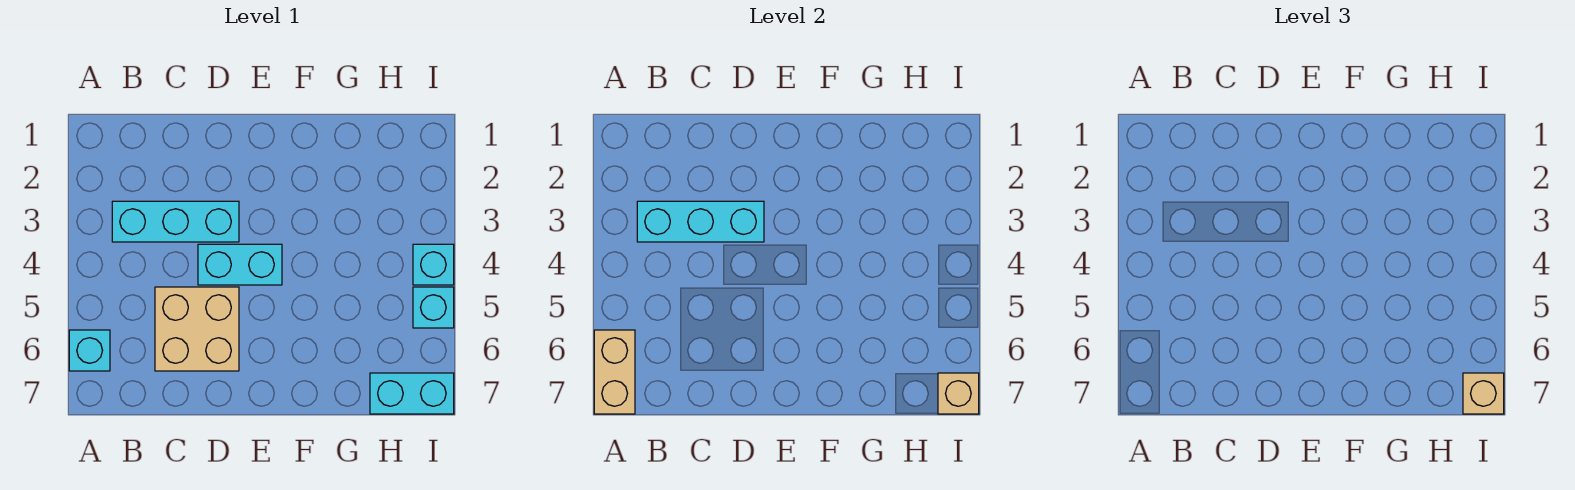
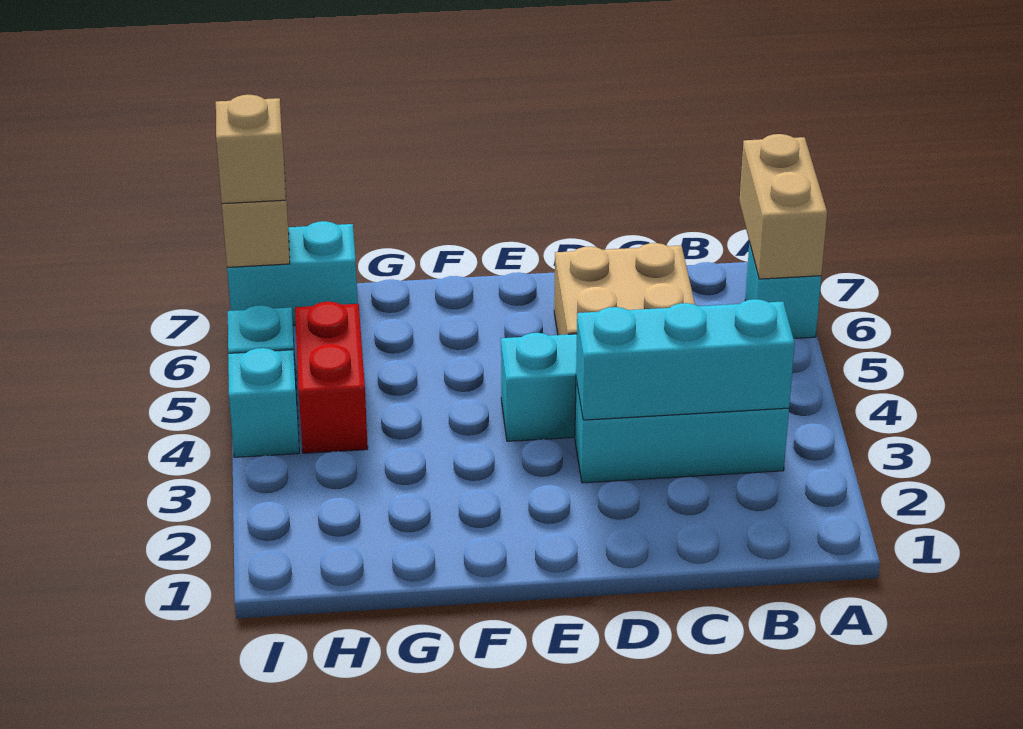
none -> red brick H4:H5 level 1

